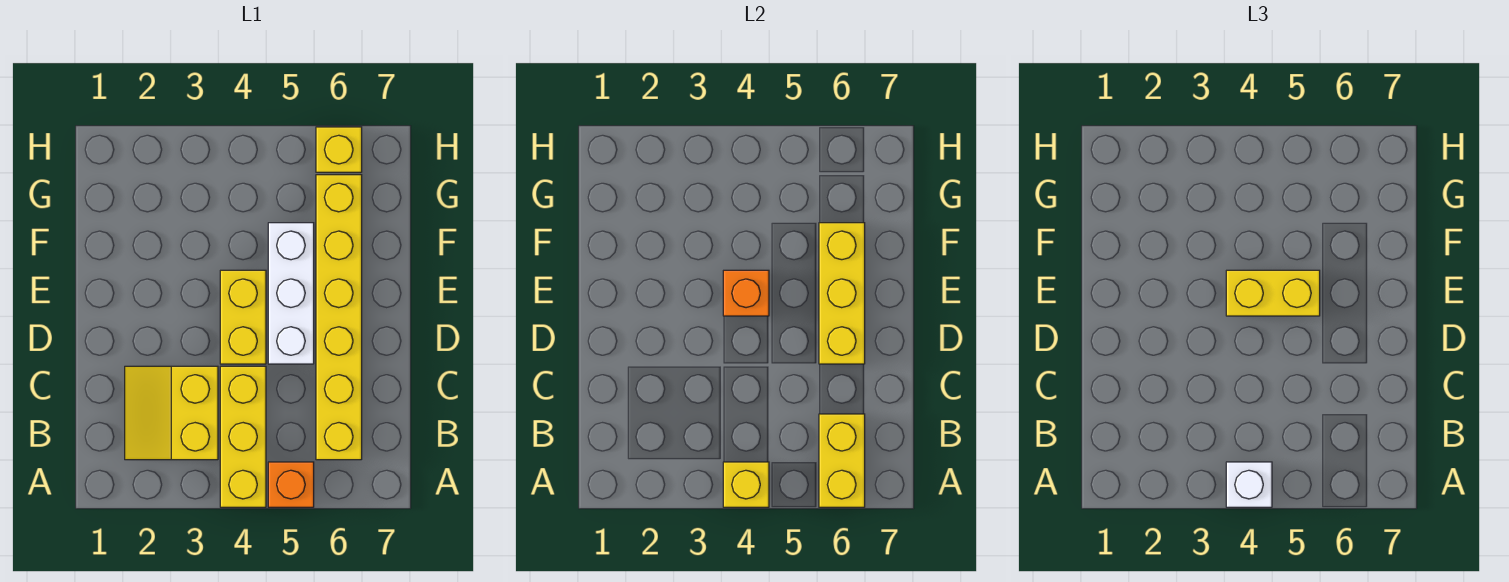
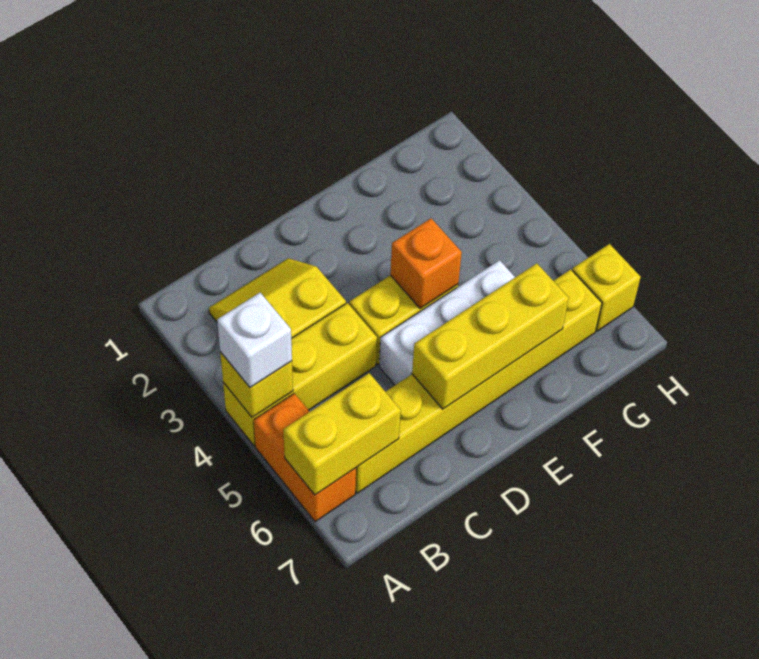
orange brick A5 level 1 -> orange brick A5:A6 level 1
yellow brick E4:E5 level 3 -> none

